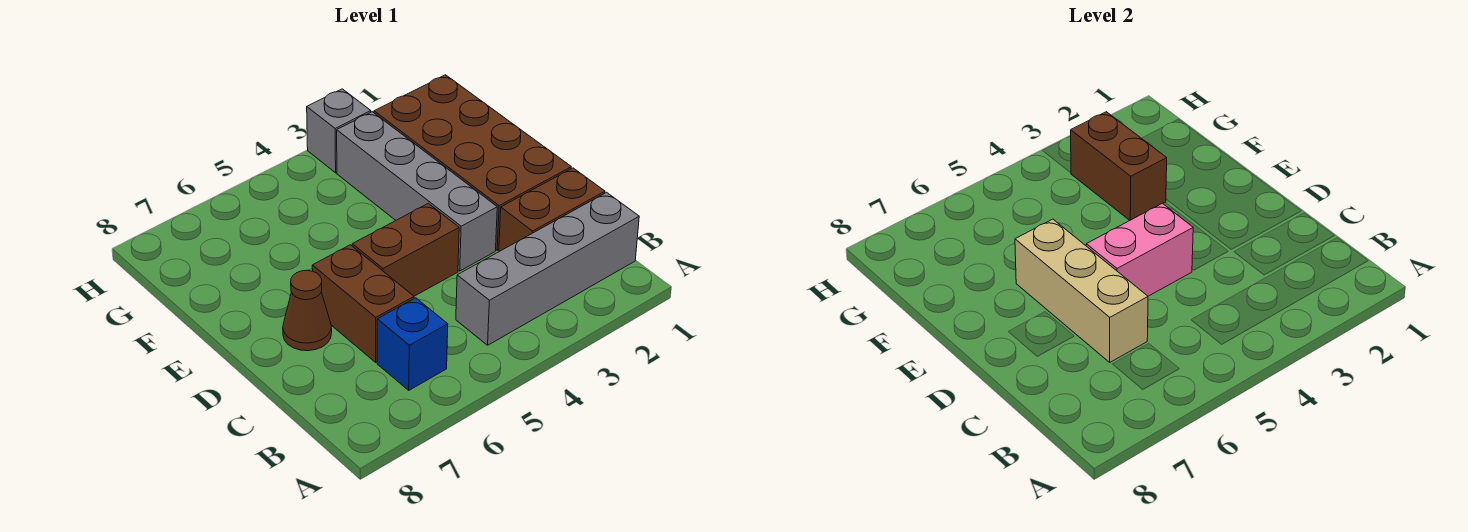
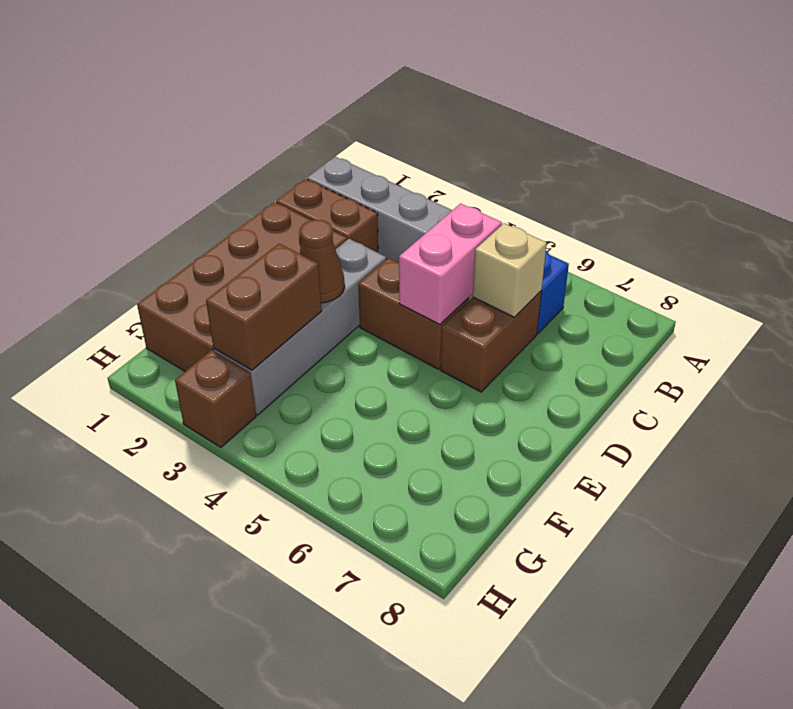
tan brick C6:E6 level 2 -> tan brick C6 level 2
pink brick D4:D5 level 2 -> pink brick C5:D5 level 2
brown cone D7 level 1 -> brown cone E3 level 2
grey brick H3 level 1 -> brown brick H3 level 1

